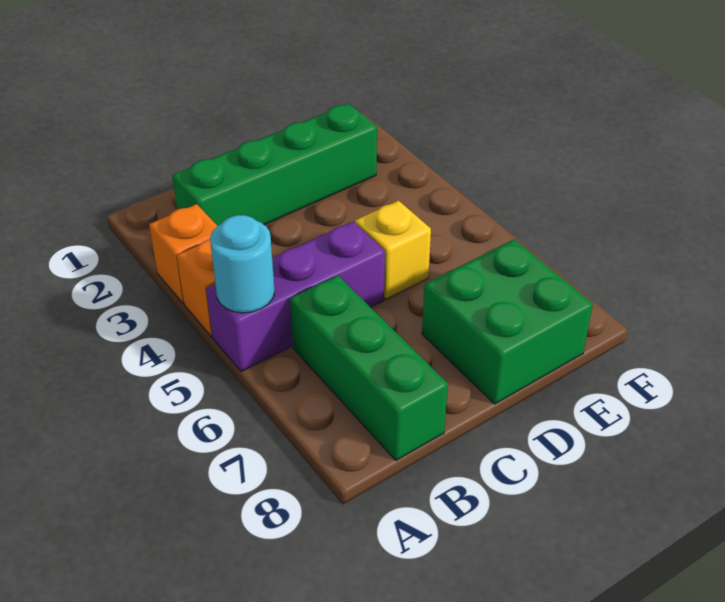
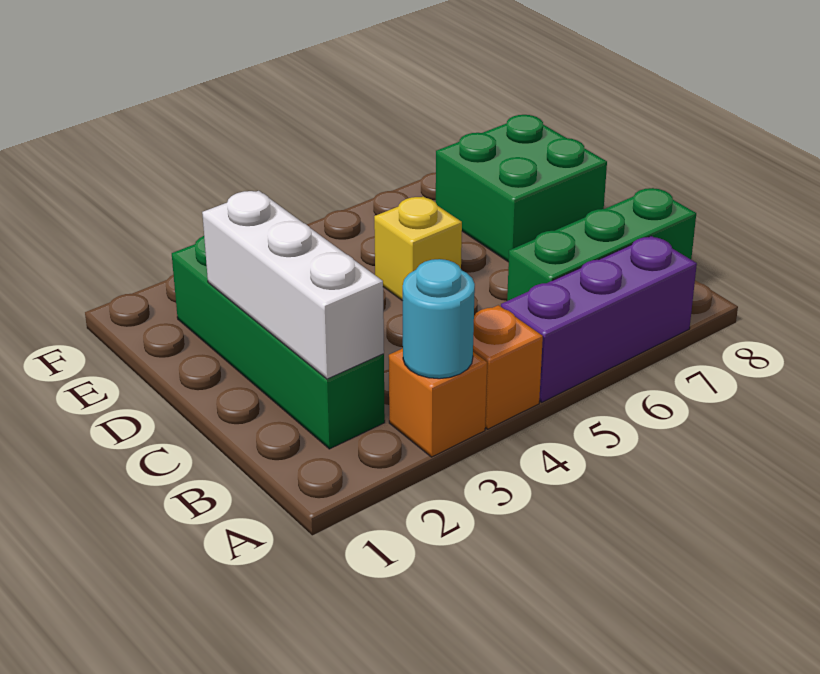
purple brick A5:C5 level 1 -> purple brick A5:A7 level 1
cyan round brick A5 level 2 -> cyan round brick A3 level 2
none -> white brick B2:D2 level 2

